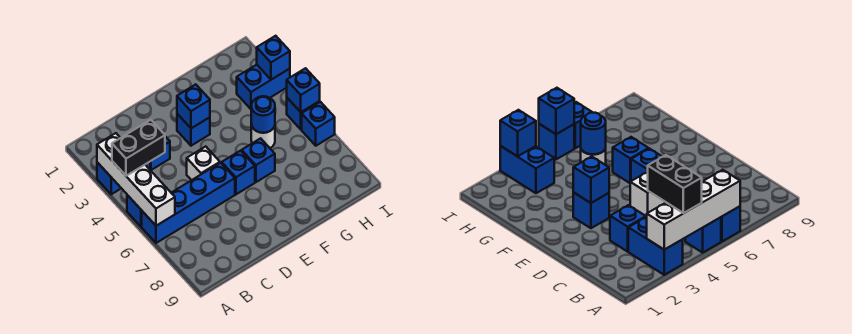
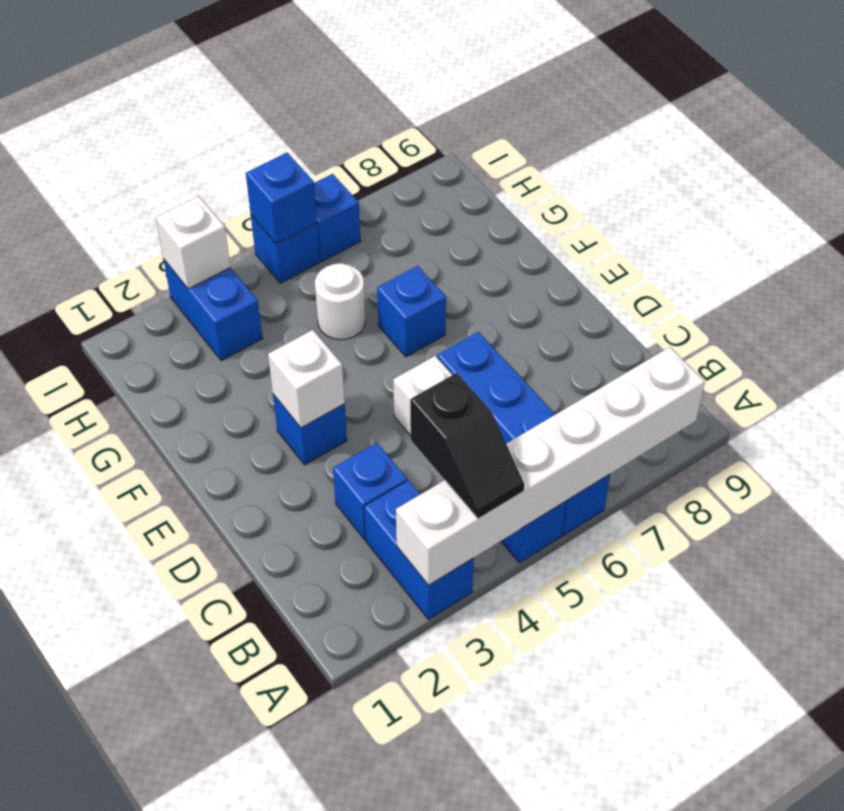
white brick A3:A6 level 2 -> white brick A3:A8 level 2
black brick A4:B4 level 3 -> black slope A4:B4 level 3 top B
blue brick E3 level 2 -> white brick E3 level 2
blue brick E6 level 1 -> none
blue round brick G5 level 2 -> none
blue brick I3 level 2 -> white brick I3 level 2

